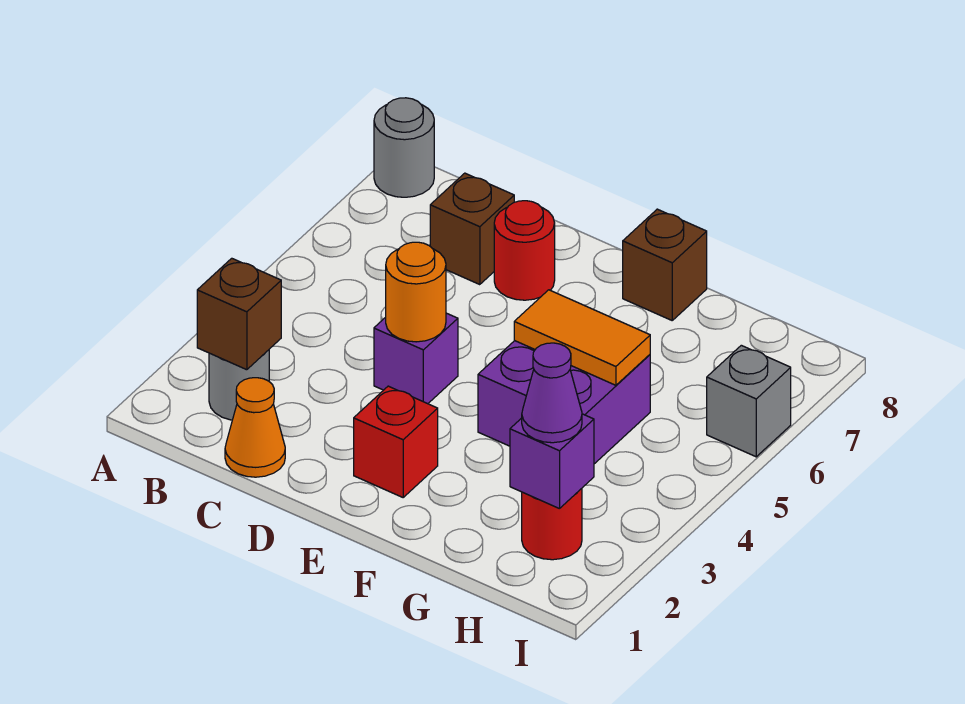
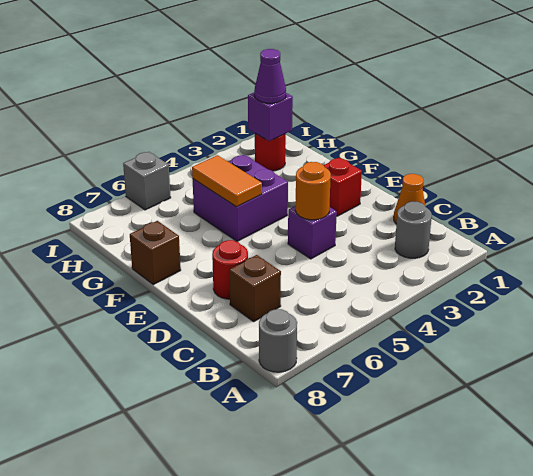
brown brick B2 level 2 -> none

